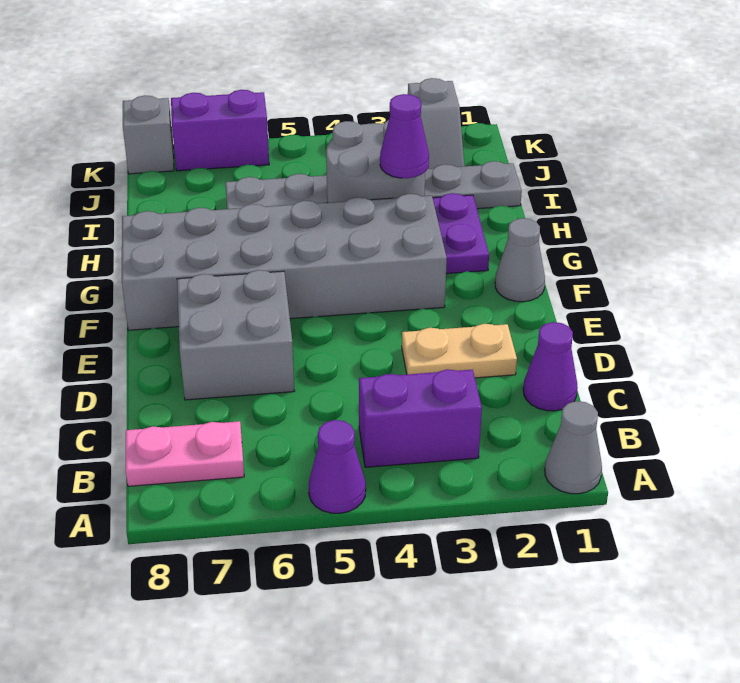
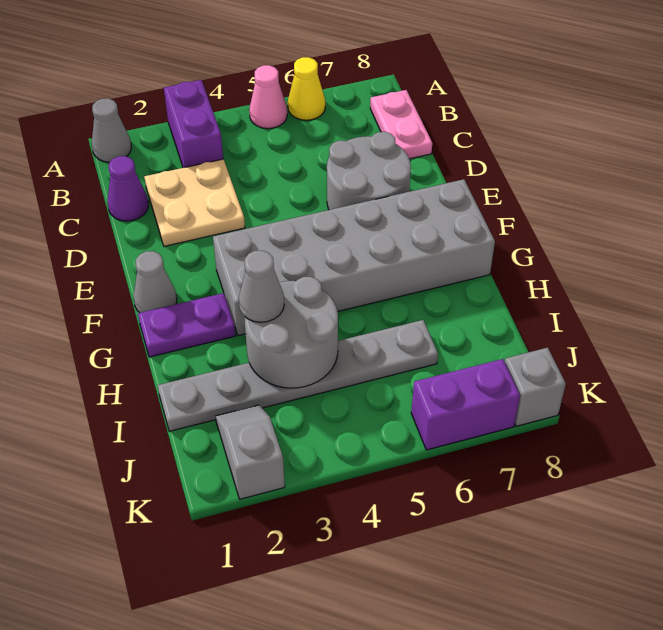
purple cone A5 level 1 -> pink cone A5 level 1
none -> yellow cone A6 level 1
purple brick B3:B4 level 1 -> purple brick A3:B3 level 1
pink plate B7:B8 level 1 -> pink plate B8:C8 level 1
tan plate D2:D3 level 1 -> tan plate C2:D3 level 1
grey brick D6:E7 level 1 -> grey round brick D6:E7 level 1
purple plate G2:H2 level 1 -> purple plate G1:G2 level 1
purple cone H3 level 3 -> grey cone H3 level 3

